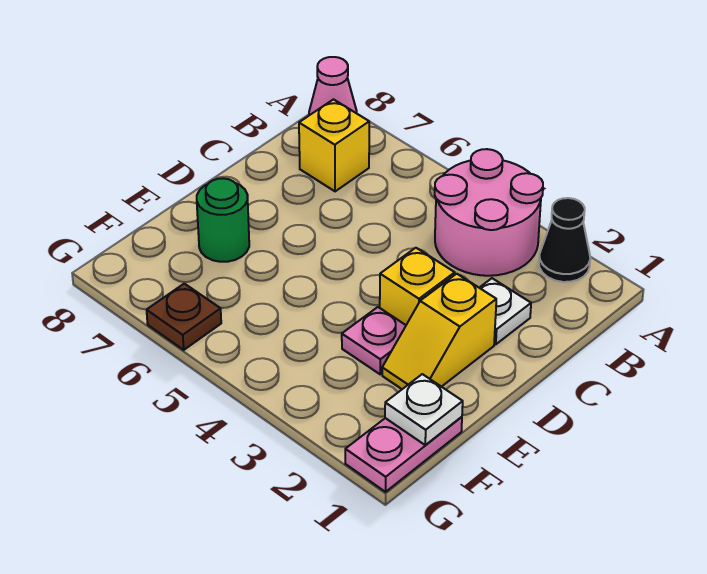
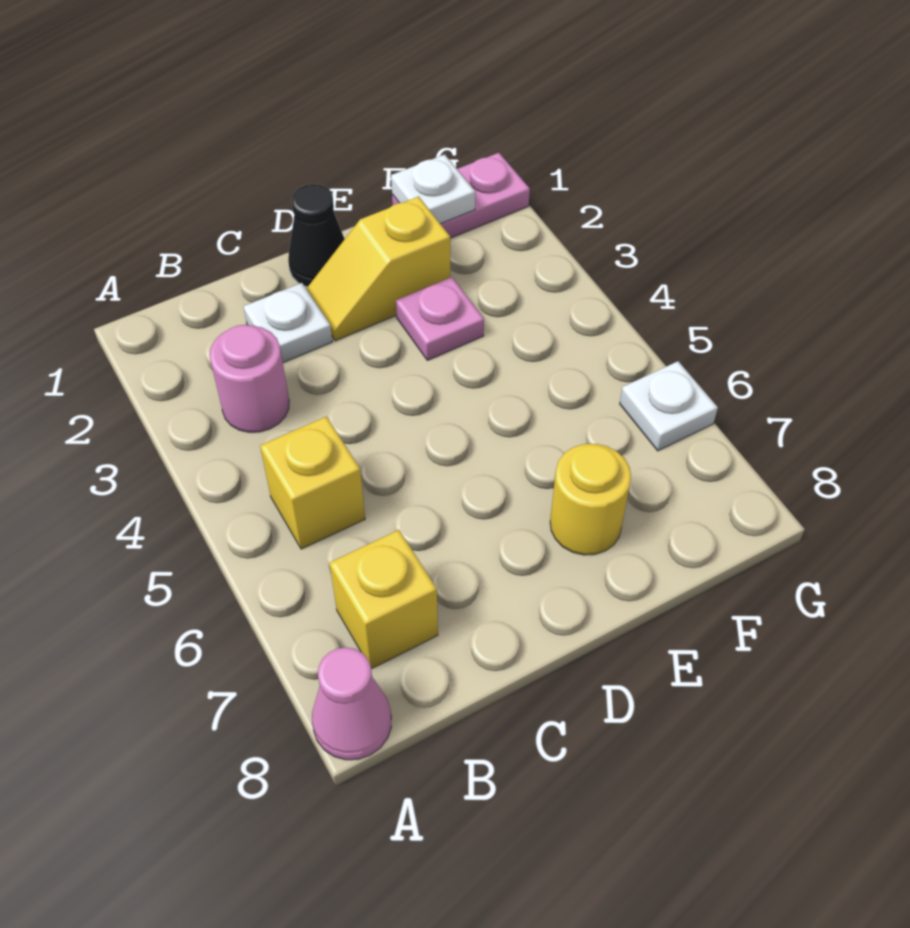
black cone A2 level 1 -> black cone D1 level 1
pink round brick A3:B4 level 1 -> pink round brick B3 level 1
yellow slope D2:E2 level 1 top D -> yellow slope D2:E2 level 1 top E
yellow brick D3 level 1 -> yellow brick B5 level 1
green round brick E7 level 1 -> yellow round brick E7 level 1
brown plate G6 level 1 -> white plate G6 level 1

